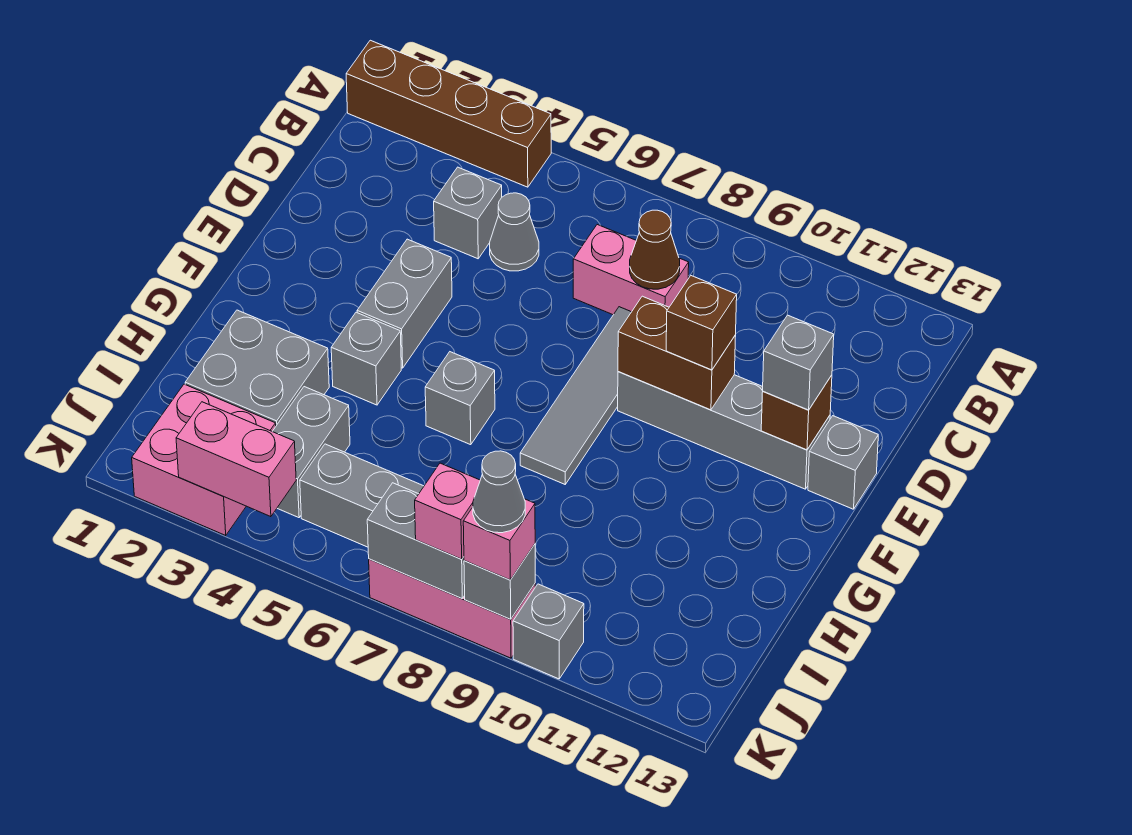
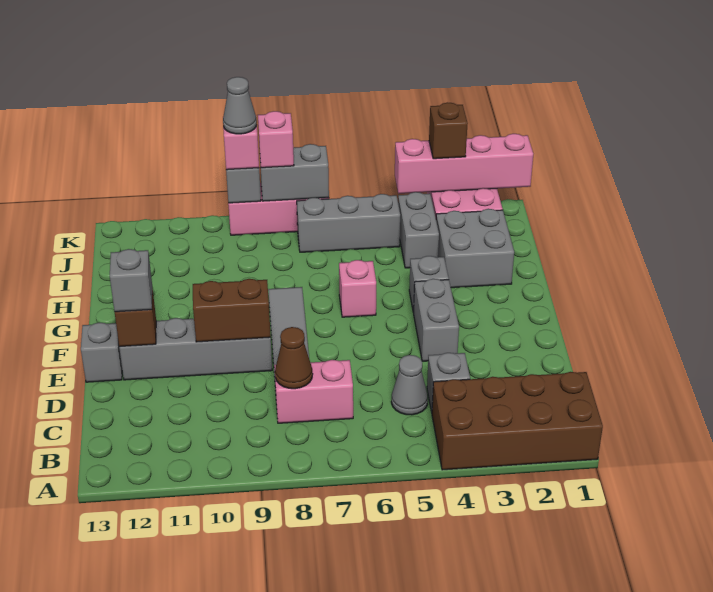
brown brick A1:A4 level 1 -> brown brick A1:B4 level 1
brown brick E10 level 3 -> brown brick K3 level 3
grey brick G6 level 1 -> pink brick G6 level 1
pink brick K3:K4 level 2 -> pink brick K1:K4 level 2
grey brick K10 level 1 -> none

